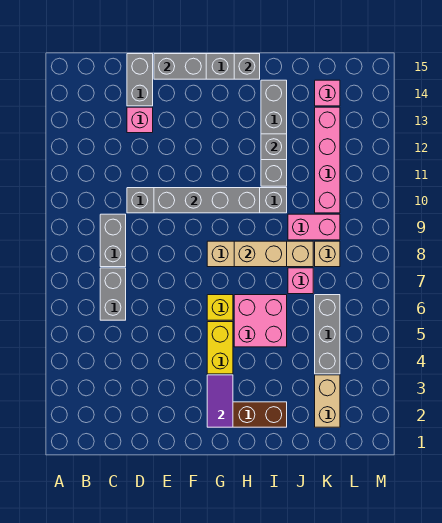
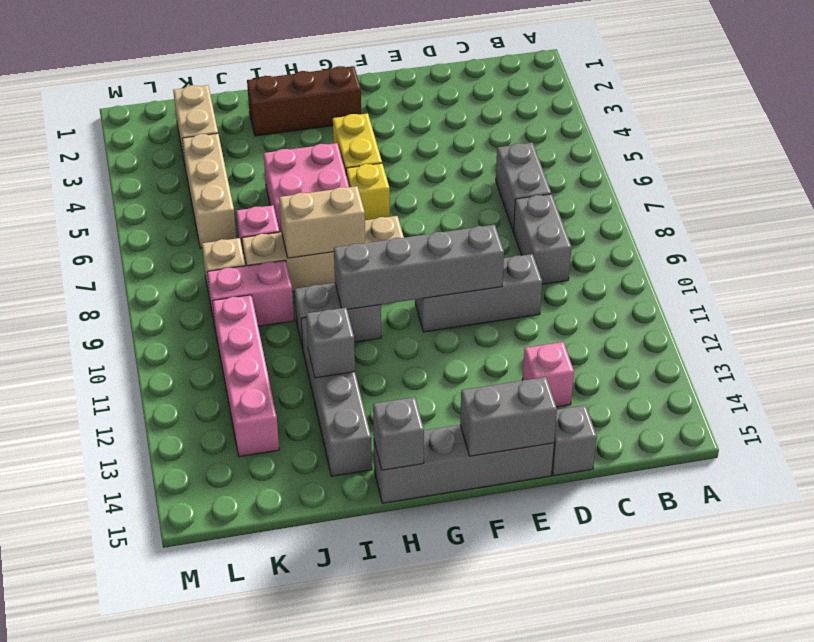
grey brick D14:D15 level 1 -> grey brick D15 level 1
purple tile G2:G3 level 2 -> none
grey brick K4:K6 level 1 -> tan brick K4:K6 level 1
pink brick K14 level 1 -> none

